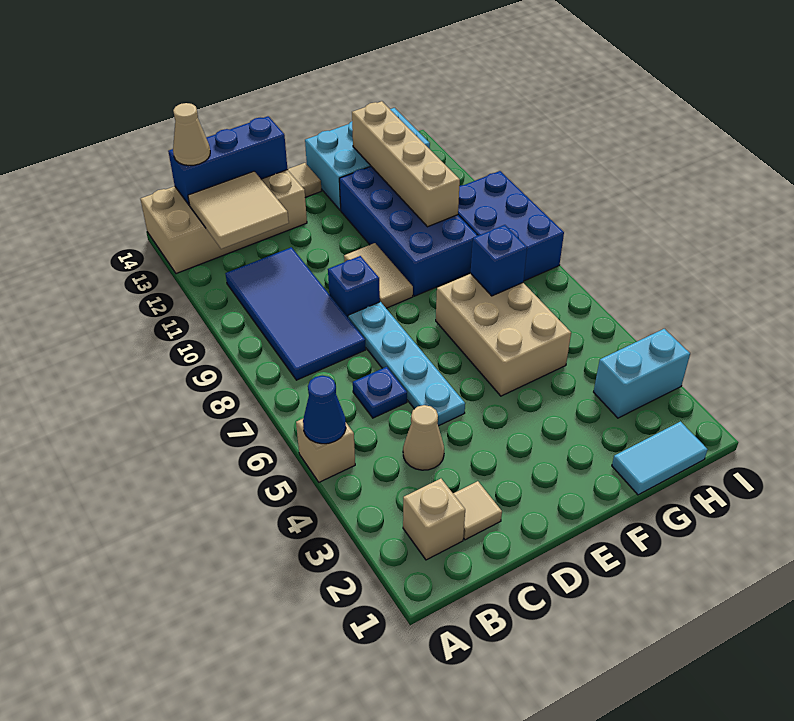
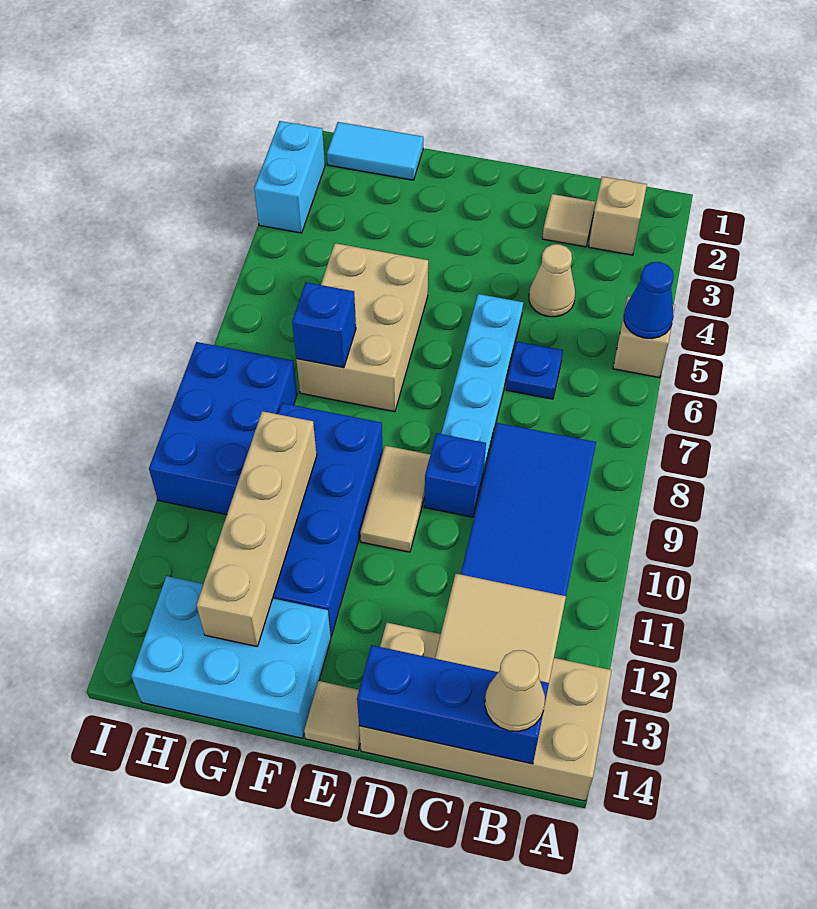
cyan brick H3:I3 level 1 -> cyan brick I2:I3 level 1

